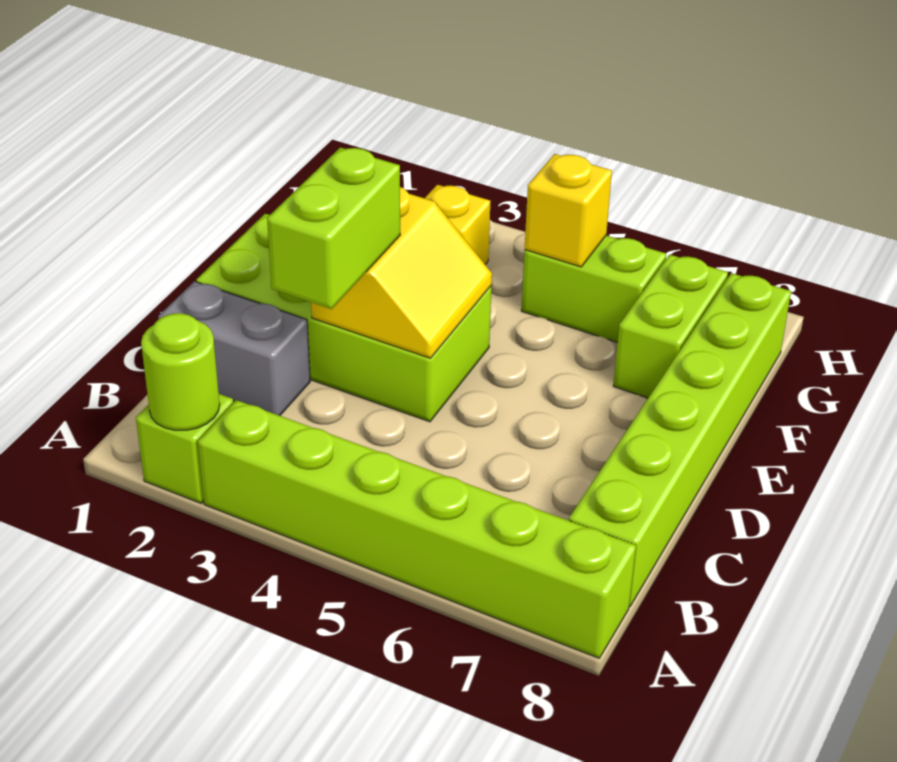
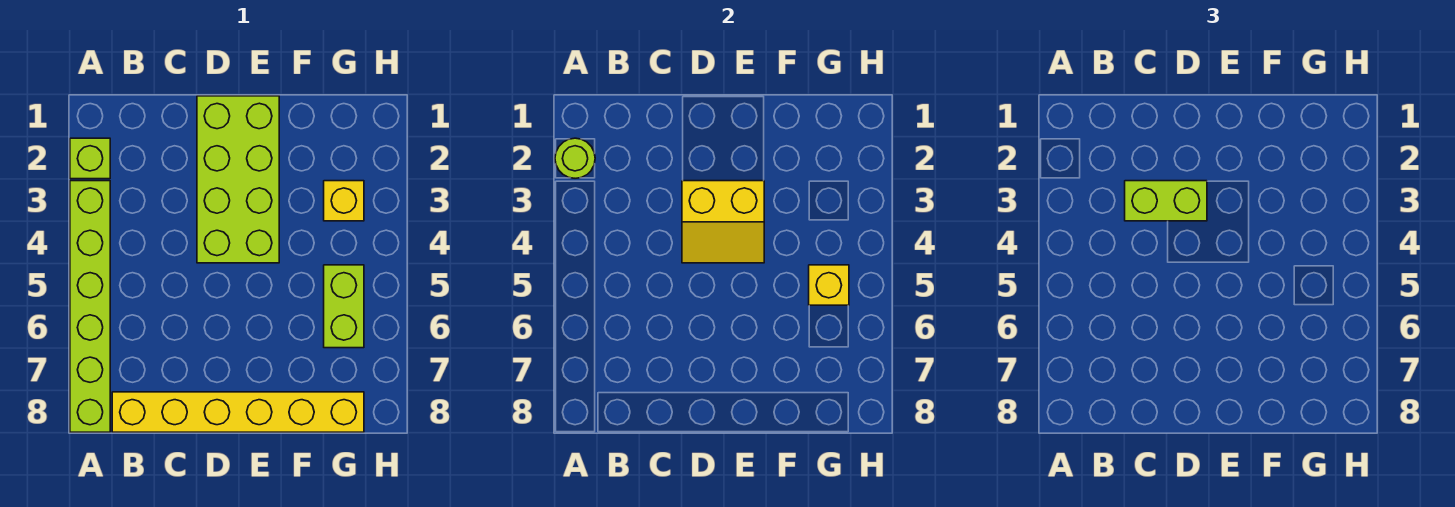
lime brick B8:G8 level 1 -> yellow brick B8:G8 level 1
grey brick C1:C2 level 1 -> none
lime brick F7:G7 level 1 -> none

